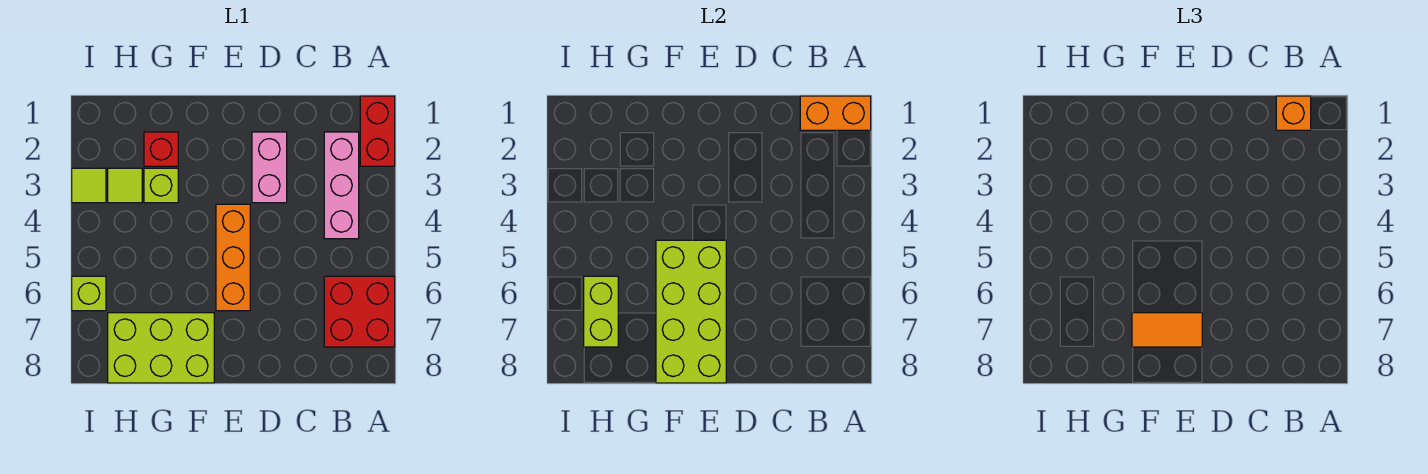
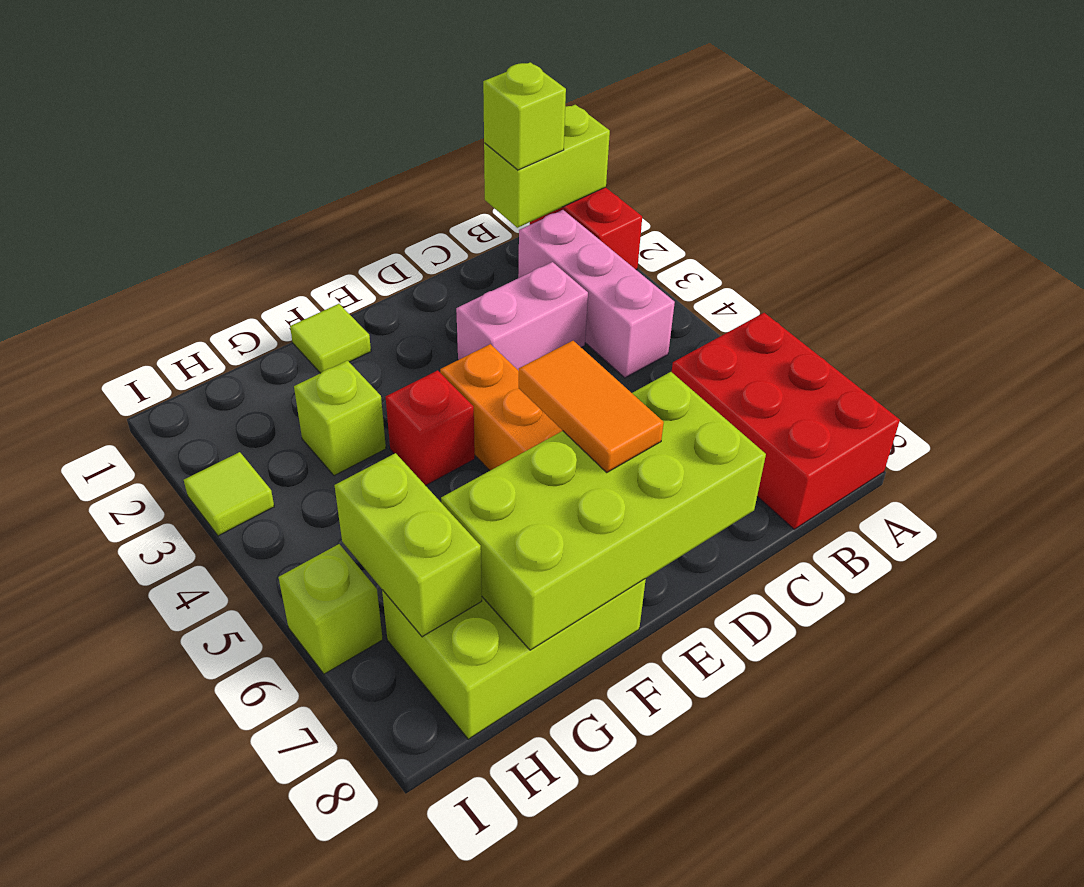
orange brick A1:B1 level 2 -> lime brick A1:B1 level 2
red brick A6:B7 level 1 -> red brick A6:B8 level 1
orange brick B1 level 3 -> lime brick B1 level 3
pink brick D2:D3 level 1 -> pink brick C3:D3 level 1
lime brick E5:F8 level 2 -> lime brick D7:G8 level 2
orange tile E7:F7 level 3 -> orange tile E6:E7 level 3
red brick G2 level 1 -> red brick F4 level 1
lime tile H3 level 1 -> lime tile F1 level 1

